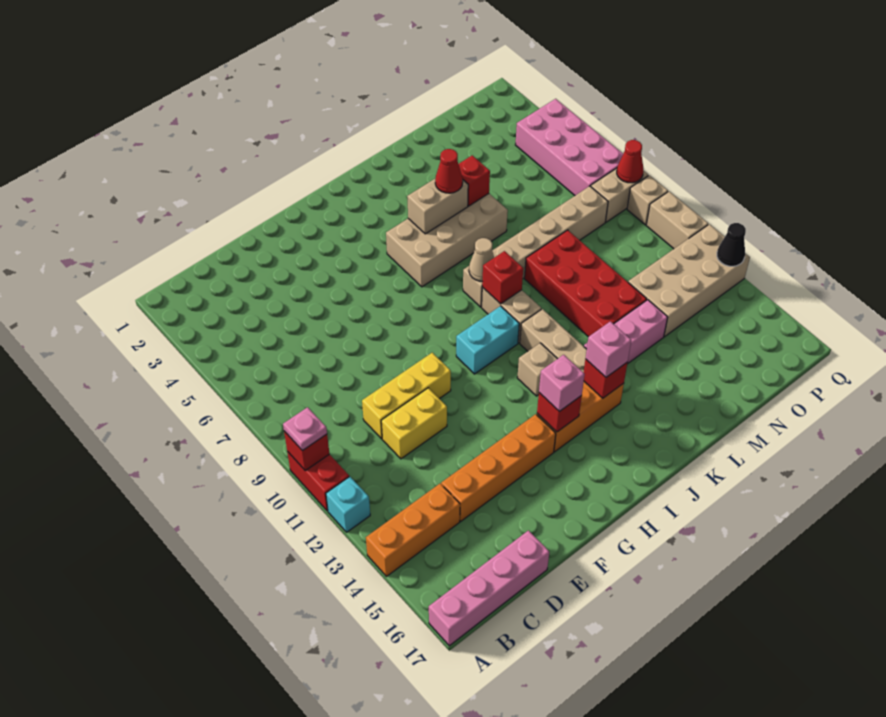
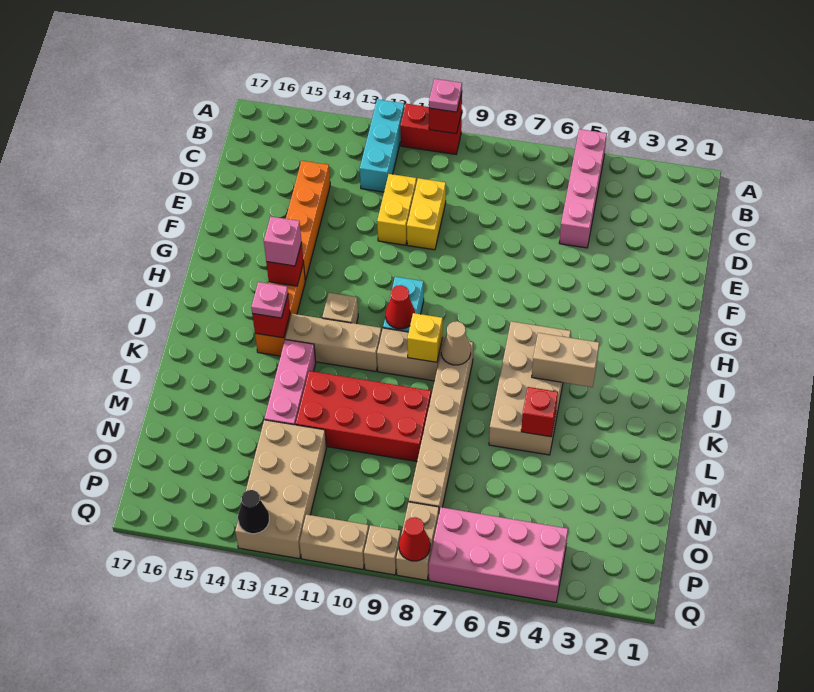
cyan brick A12 level 1 -> cyan brick A12:C12 level 1
orange brick A14:C14 level 1 -> none
pink brick A17:D17 level 1 -> pink brick A5:D5 level 1
yellow brick D10:F10 level 1 -> yellow brick D10:E10 level 1
tan brick J5:K5 level 2 -> tan brick J4:J5 level 2
red brick J9 level 2 -> yellow brick J9 level 2
pink brick J14 level 3 -> pink plate J14 level 3
red cone K5 level 3 -> red cone I10 level 2

